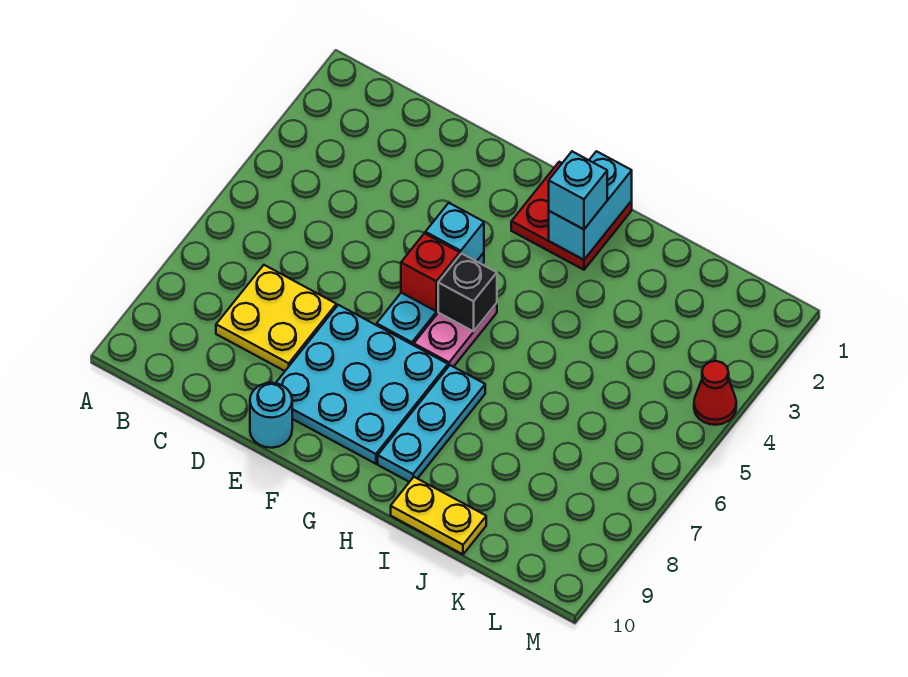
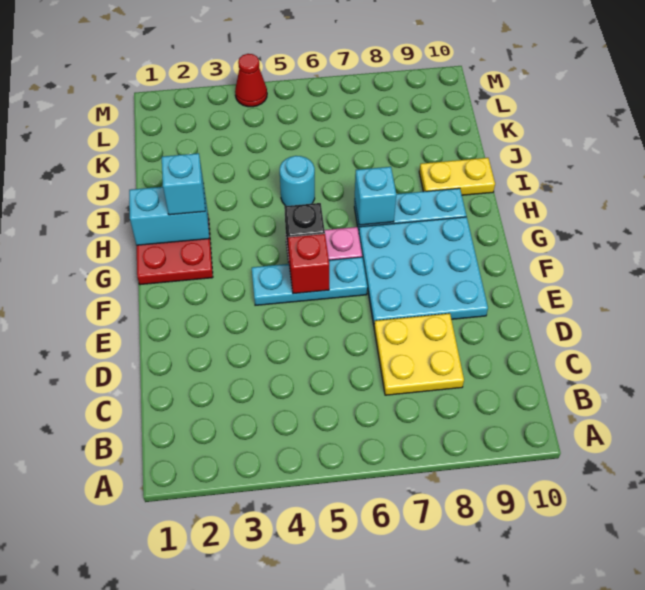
cyan round brick E10 level 1 -> cyan round brick I5 level 1
cyan brick F4 level 2 -> cyan brick H7 level 2
yellow plate I10:J10 level 1 -> yellow plate I9:I10 level 1

